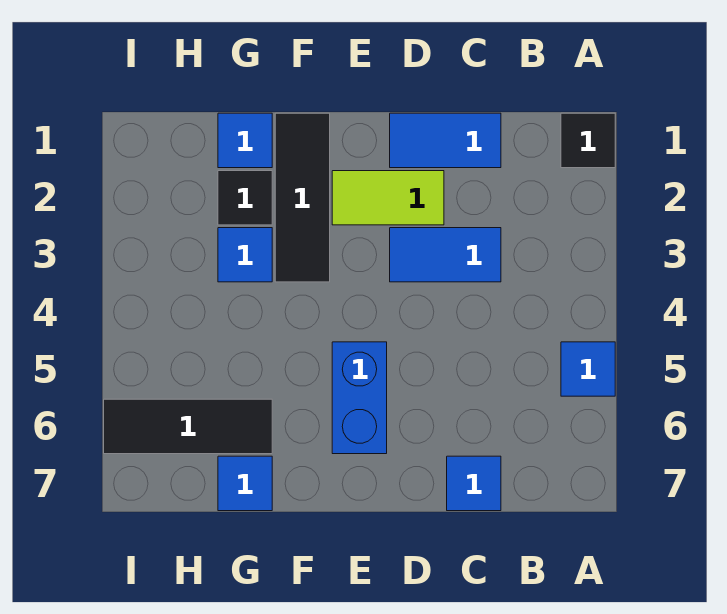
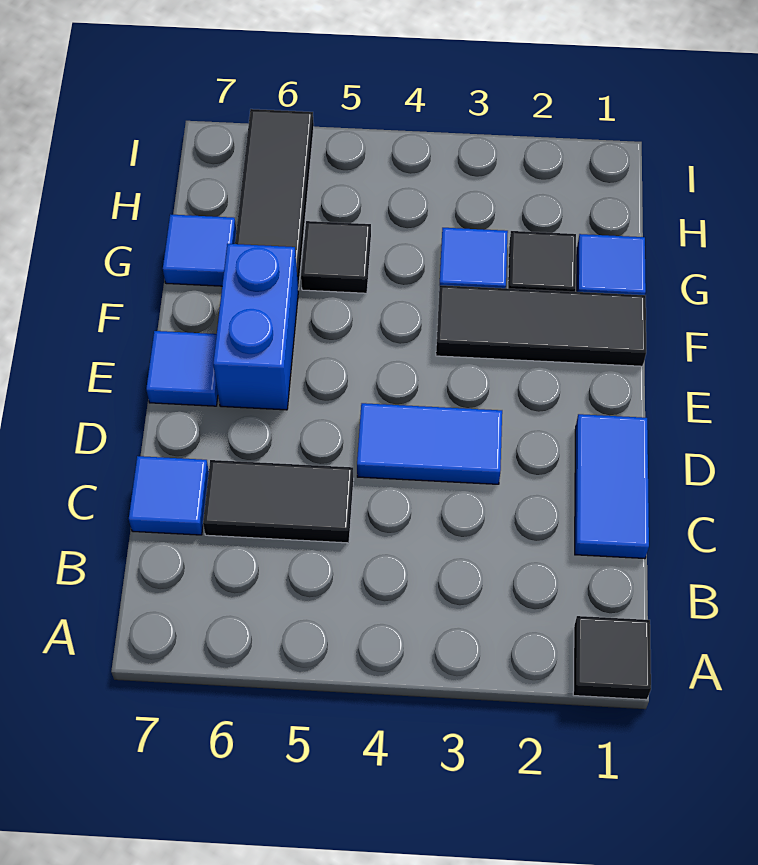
blue tile A5 level 1 -> blue tile E7 level 1
blue tile C3:D3 level 1 -> blue tile D3:D4 level 1
none -> black tile C5:C6 level 1
lime tile D2:E2 level 1 -> none
blue brick E5:E6 level 1 -> blue brick E6:F6 level 1
none -> black tile G5 level 1

